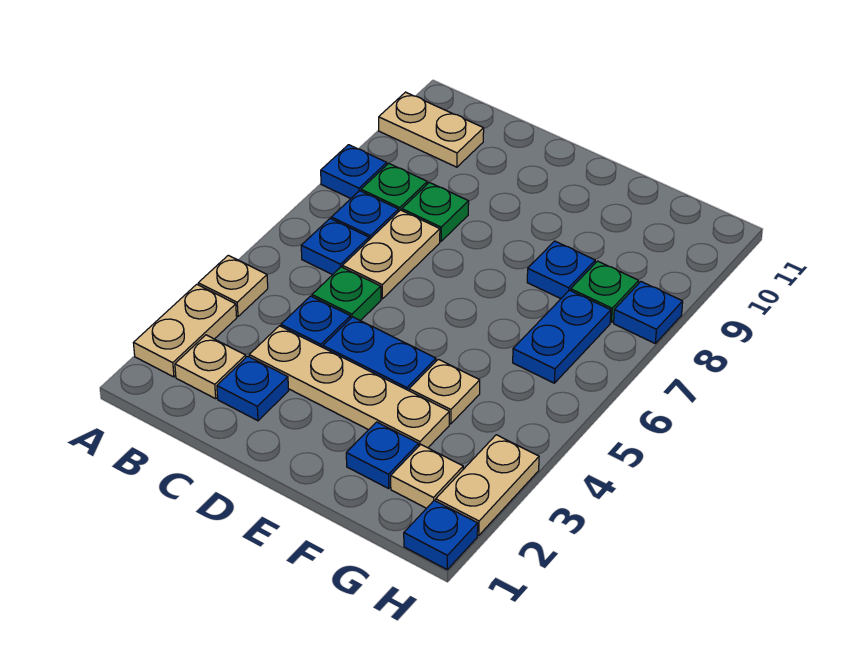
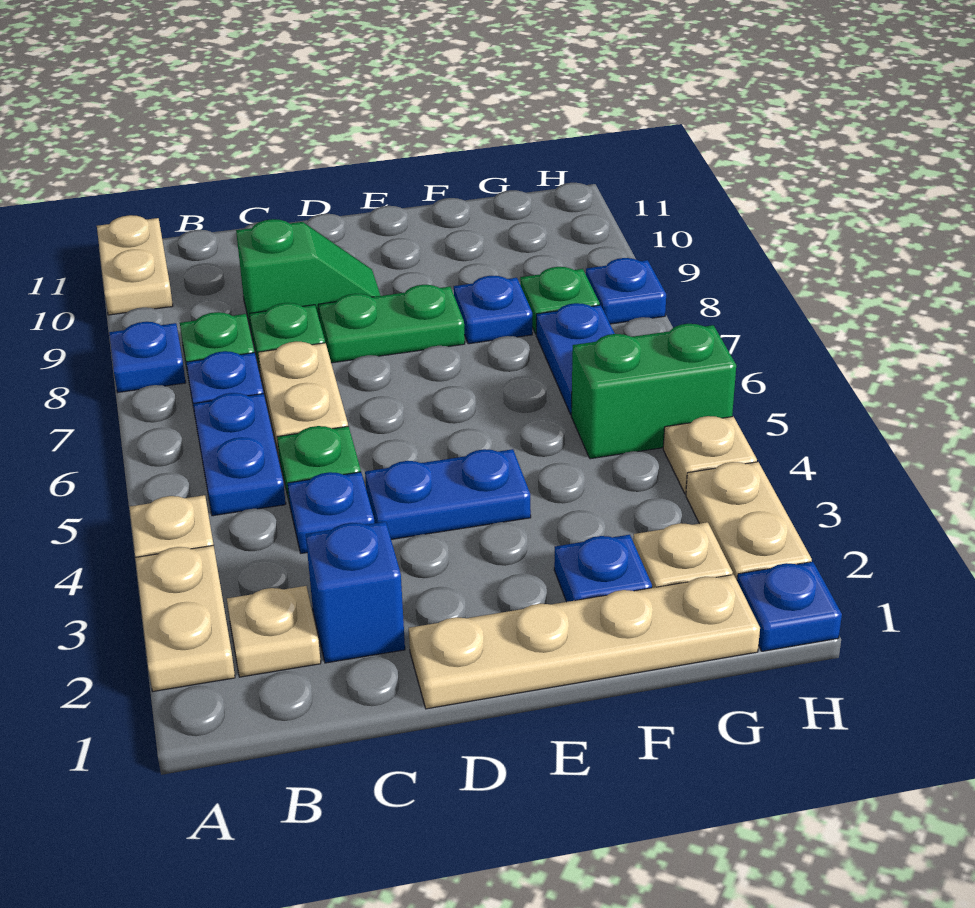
tan plate A10:B10 level 1 -> tan plate A10:A11 level 1
blue plate B6 level 1 -> blue plate B5:B6 level 1
blue plate C2 level 1 -> blue brick C2 level 1
tan plate C3:F3 level 1 -> tan plate D1:G1 level 1
none -> green slope C9:D9 level 1 top C
none -> green plate D8:E8 level 1
tan plate F4 level 1 -> tan plate H4 level 1
none -> green brick G5:H5 level 1

